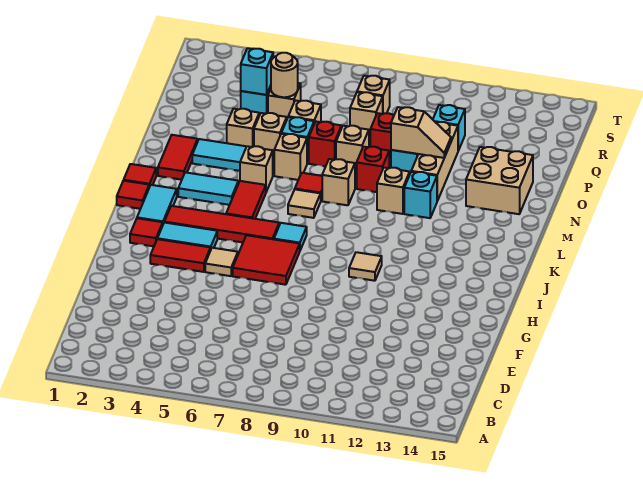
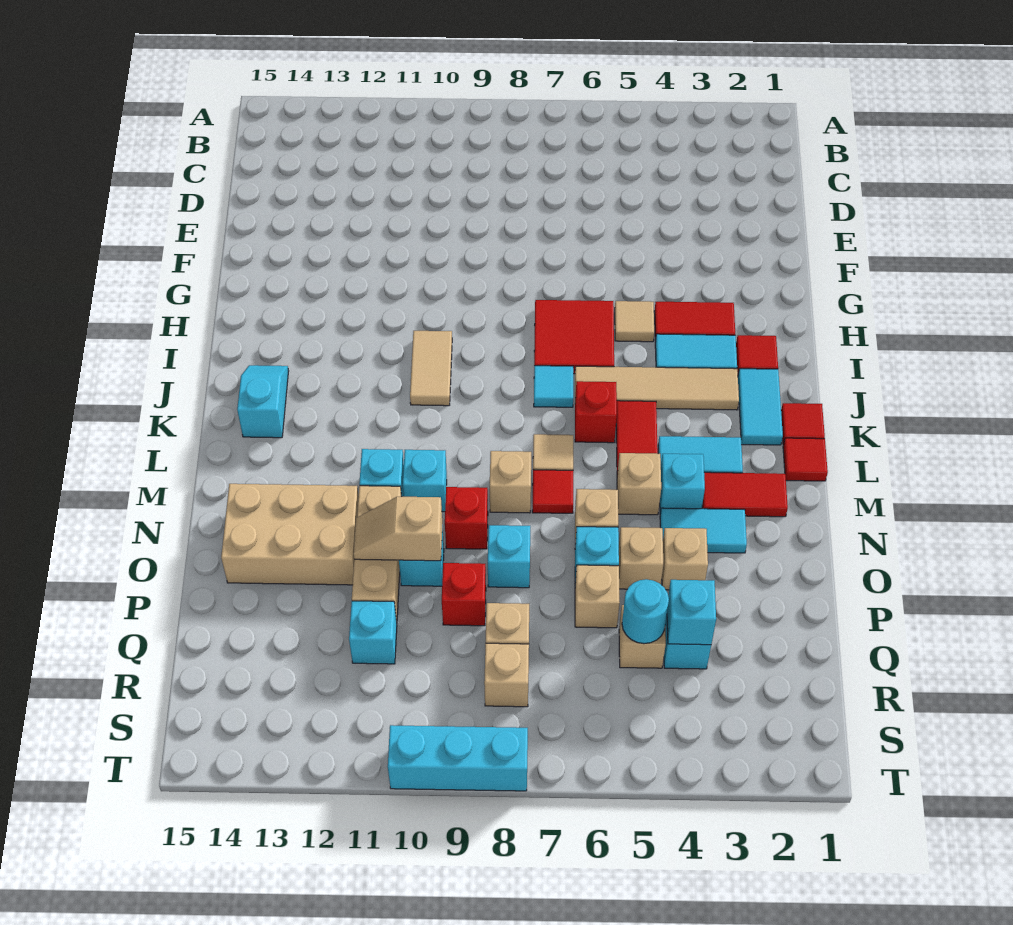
tan tile I10 level 1 -> tan tile I10:J10 level 1
red tile J3:J6 level 1 -> tan tile J3:J6 level 1
none -> cyan slope J14:K14 level 1 top K
red tile M2:N2 level 1 -> red tile M2:M3 level 1
none -> cyan brick M4 level 1
tan brick M10 level 1 -> cyan brick M10 level 1
tan brick N13:O14 level 1 -> tan brick N12:O14 level 1
red brick O7 level 1 -> red brick K6 level 1
tan brick O8 level 1 -> cyan brick O8 level 1
tan round brick Q5 level 2 -> cyan round brick Q5 level 2
none -> cyan brick T8:T10 level 1

